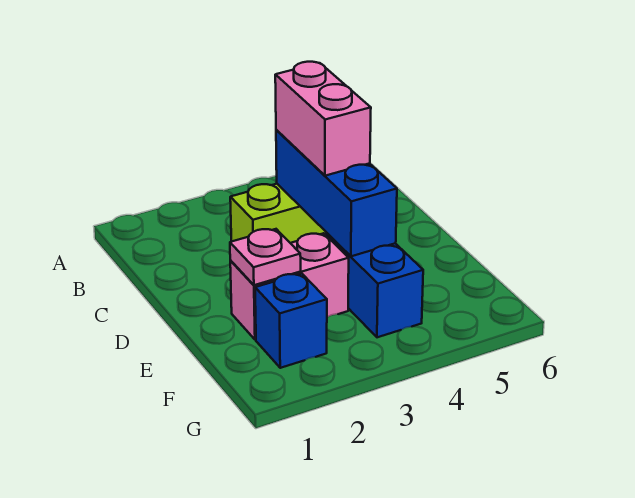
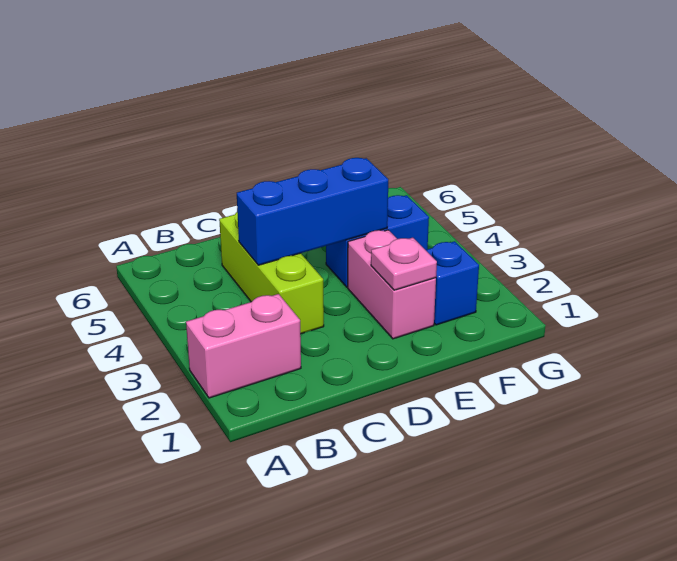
pink brick C4:D4 level 3 -> pink brick A2:B2 level 1

